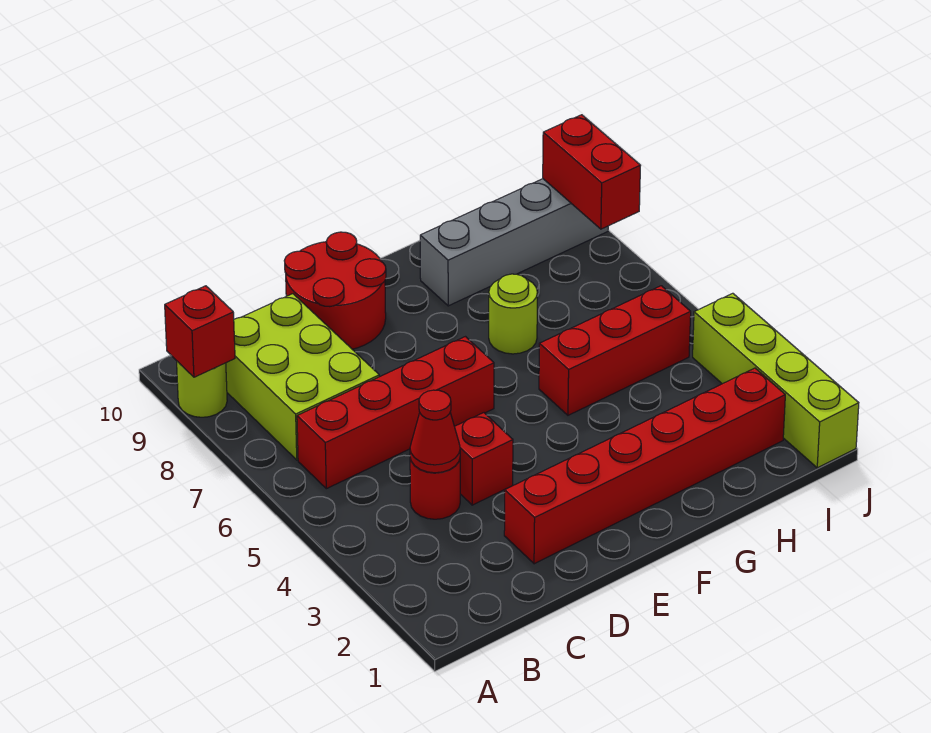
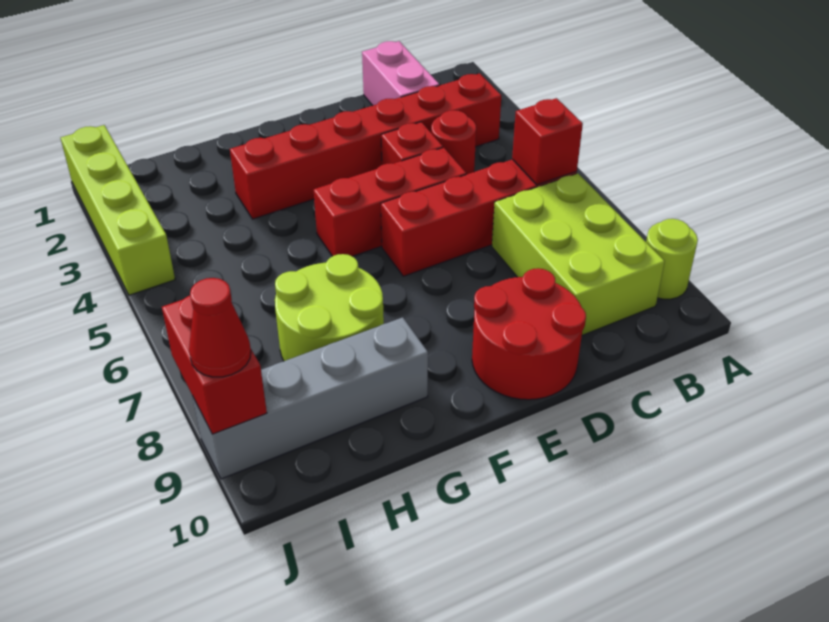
red brick A9 level 2 -> red brick B6 level 2
none -> pink brick C1:C2 level 1
red cone C4 level 2 -> red cone J9 level 3
red brick D2:I2 level 1 -> red brick B3:G3 level 1
red brick G5:I5 level 1 -> red brick D5:F5 level 1
lime round brick G7 level 1 -> lime round brick G7:H8 level 1

